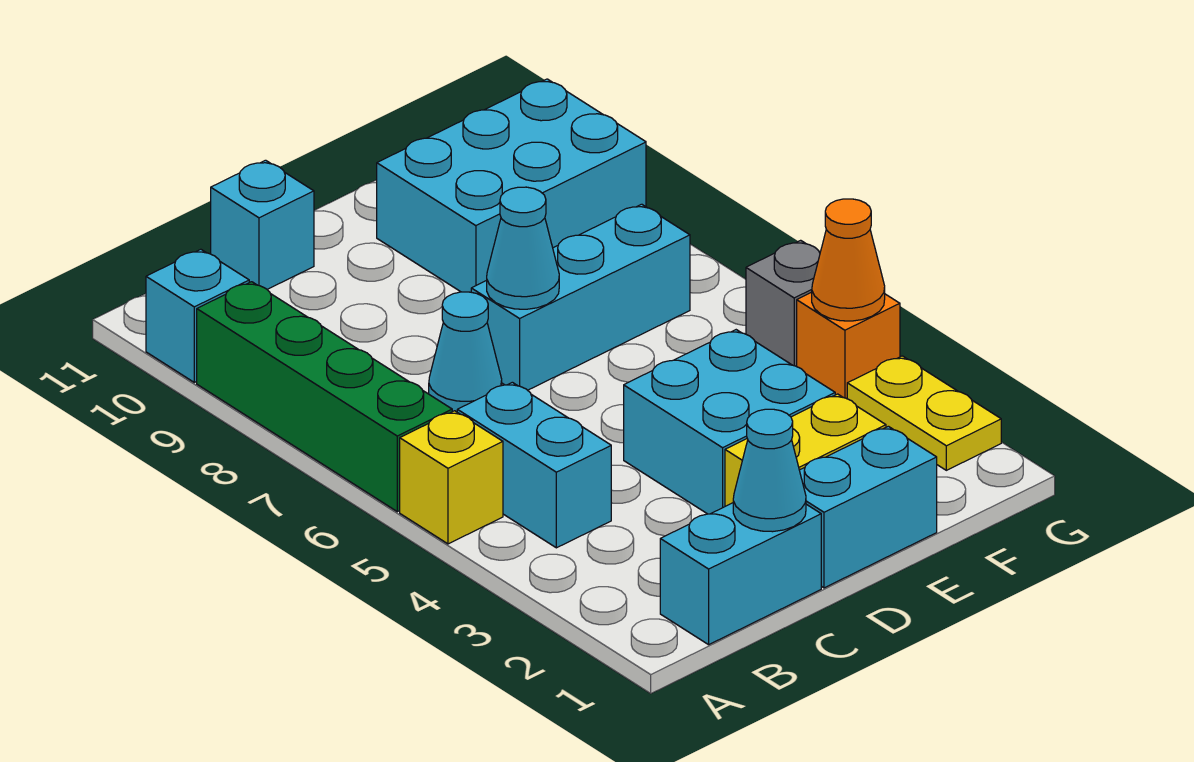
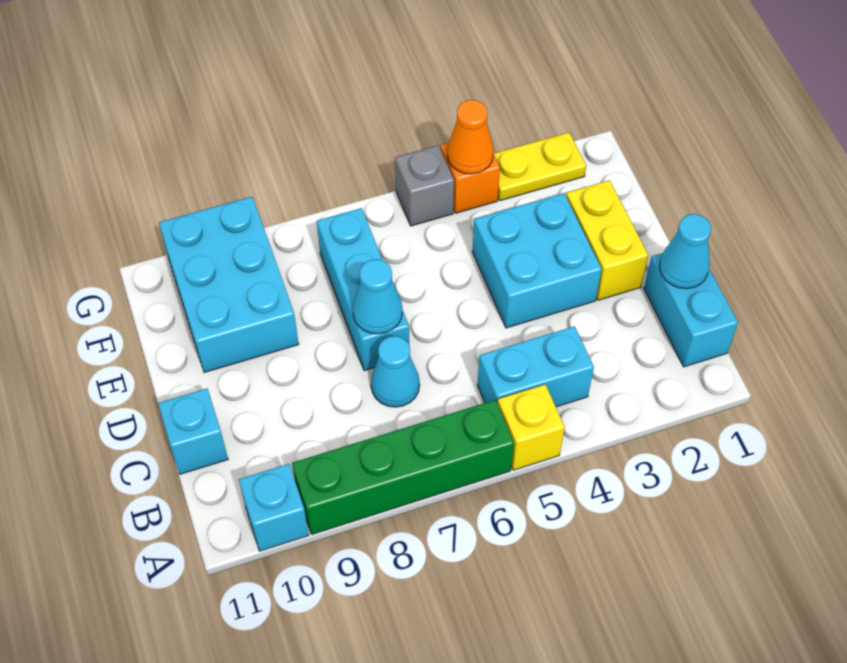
cyan brick D1:E1 level 1 -> none

